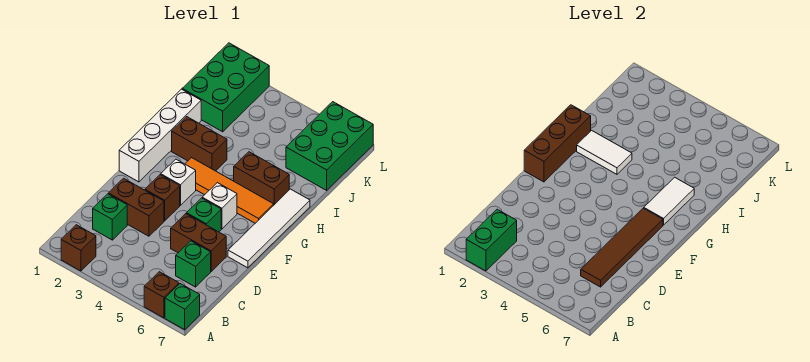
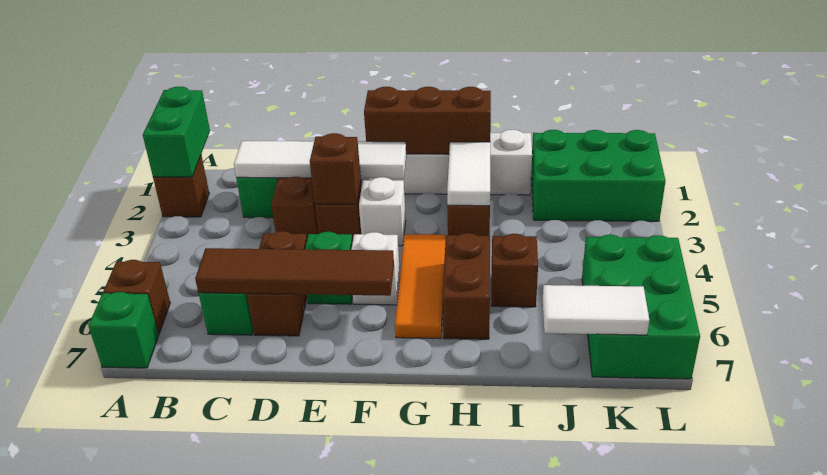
green brick A2:B2 level 2 -> green brick A1:A2 level 2
none -> brown brick E3 level 2
white tile E7:H7 level 1 -> white tile C2:F2 level 2
orange tile G3:G6 level 1 -> orange tile G4:G6 level 1
white tile G6:H6 level 2 -> white tile J7:K7 level 2
none -> brown brick I5 level 1
green brick J6:L7 level 1 -> green brick K5:L7 level 1

